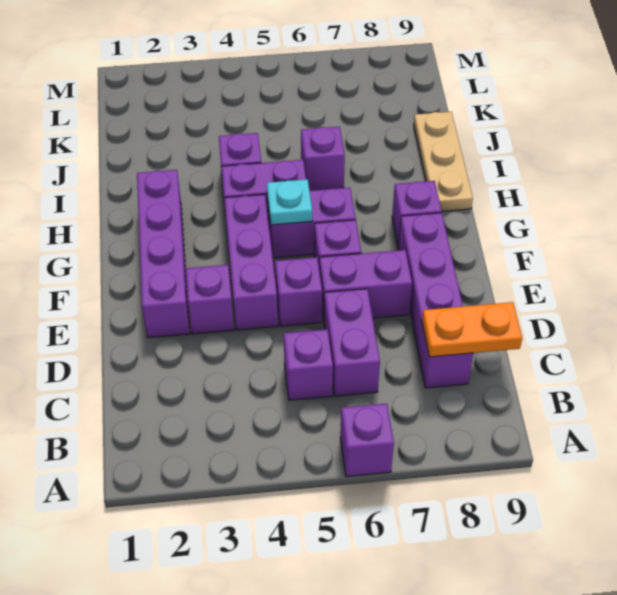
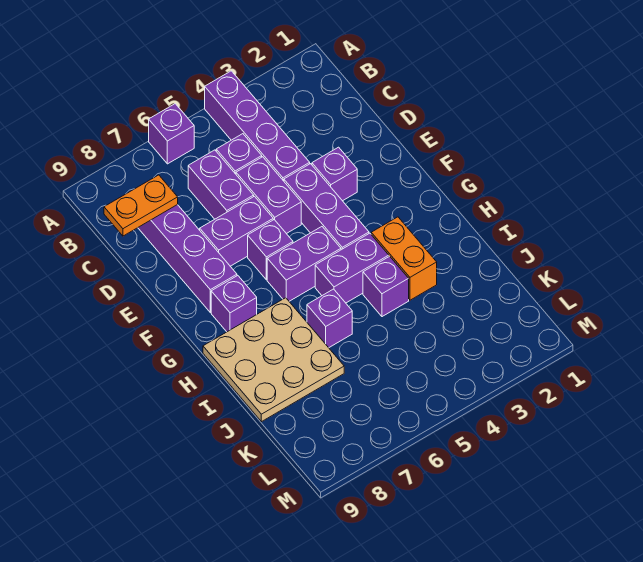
purple brick E2:H2 level 1 -> purple brick A4:D4 level 1
purple brick E5 level 1 -> purple brick D5:E5 level 1
cyan plate G5 level 2 -> none
none -> orange brick H3:I3 level 1
tan plate H9:J9 level 1 -> tan plate H7:J9 level 1

